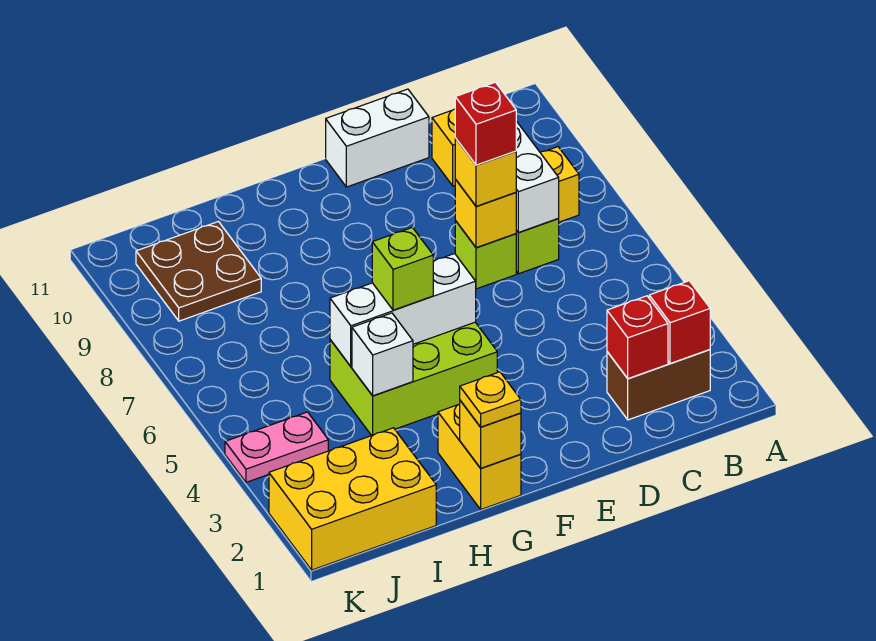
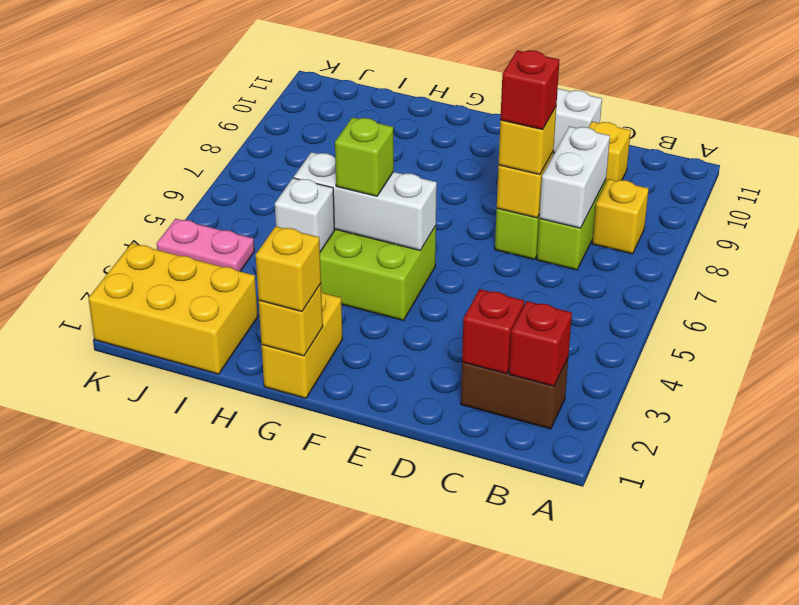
yellow plate G1 level 3 -> yellow brick G1 level 3
brown plate I9:J10 level 1 -> none

